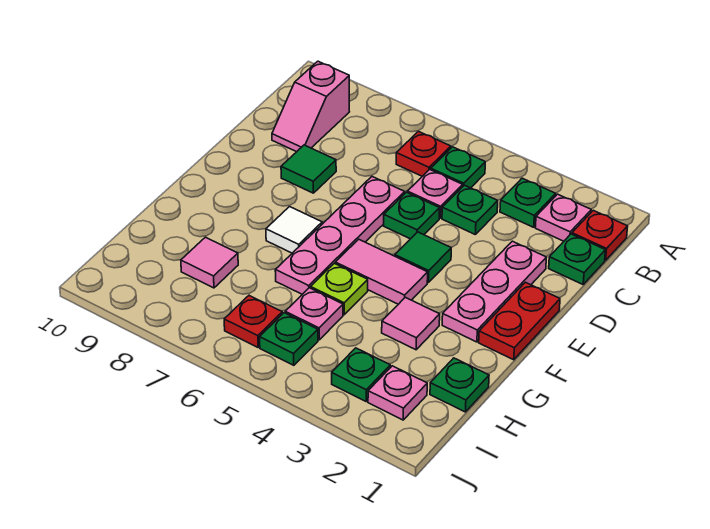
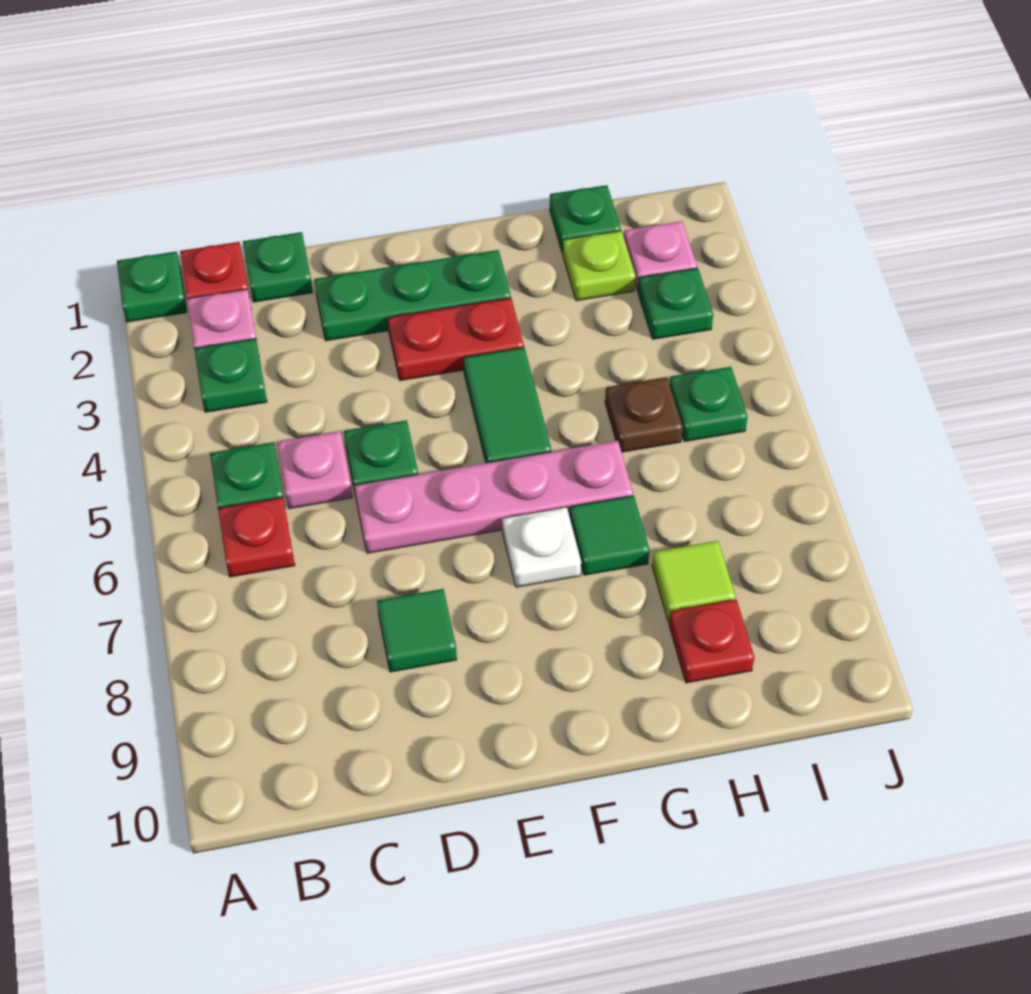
pink slope B9:C9 level 1 top B -> none
green plate C4 level 1 -> green plate A1 level 1
pink plate D2:F2 level 1 -> green plate D2:F2 level 1
red plate E1:F1 level 1 -> red plate E3:F3 level 1
green tile E4 level 1 -> green tile G7 level 1
pink tile F4:F5 level 1 -> green tile F4:F5 level 1
white tile F7 level 1 -> white plate F7 level 1
pink tile G3 level 1 -> none
lime plate G5 level 1 -> lime plate H2 level 1
pink plate H5 level 1 -> brown plate H5 level 1
pink tile H8 level 1 -> lime tile H8 level 1
red plate I6 level 1 -> red plate H9 level 1

